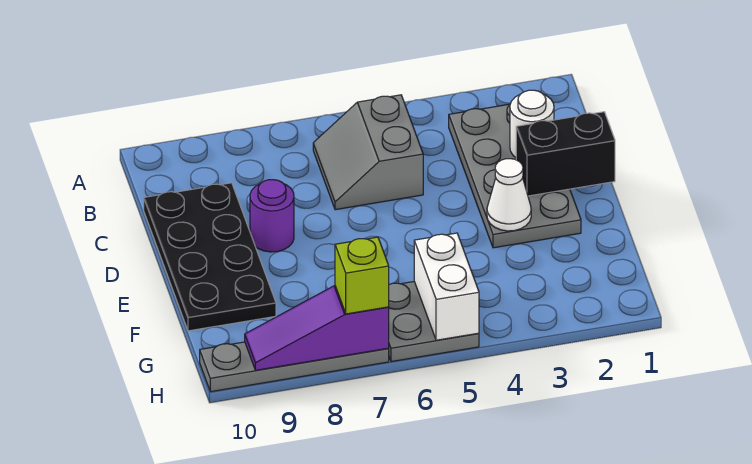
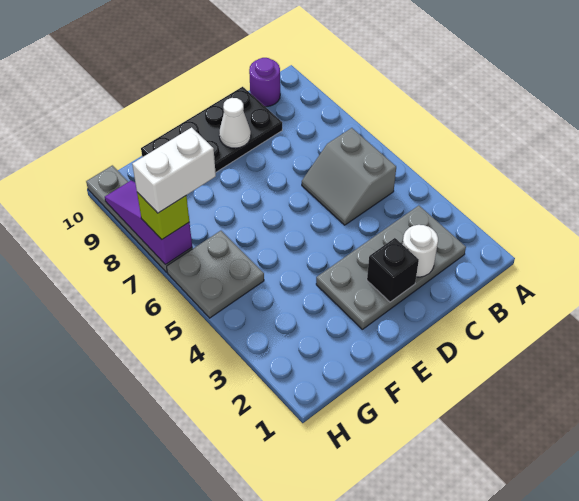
grey slope B5:C6 level 1 top 5 -> grey slope B5:C6 level 1 top B
black brick D1:D2 level 2 -> black brick D2 level 2
purple round brick D8 level 1 -> purple round brick B10 level 1
white cone E3 level 2 -> white cone D9 level 2
white brick G5:H5 level 2 -> white brick G7:H7 level 4

